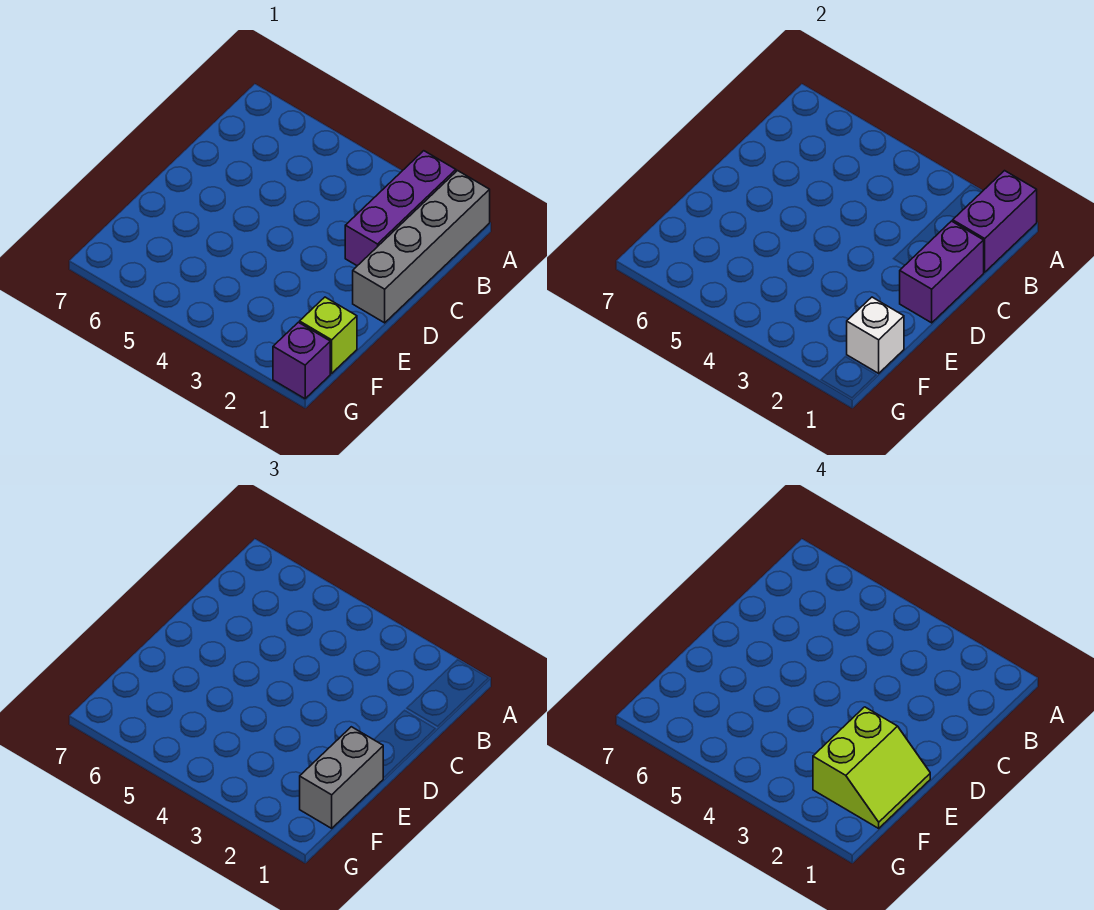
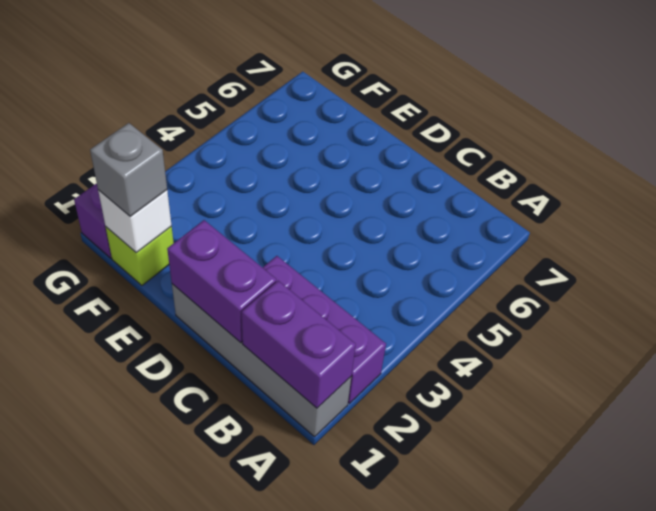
grey brick E1:F1 level 3 -> grey brick F1 level 3
lime slope E1:F2 level 4 top 2 -> none

